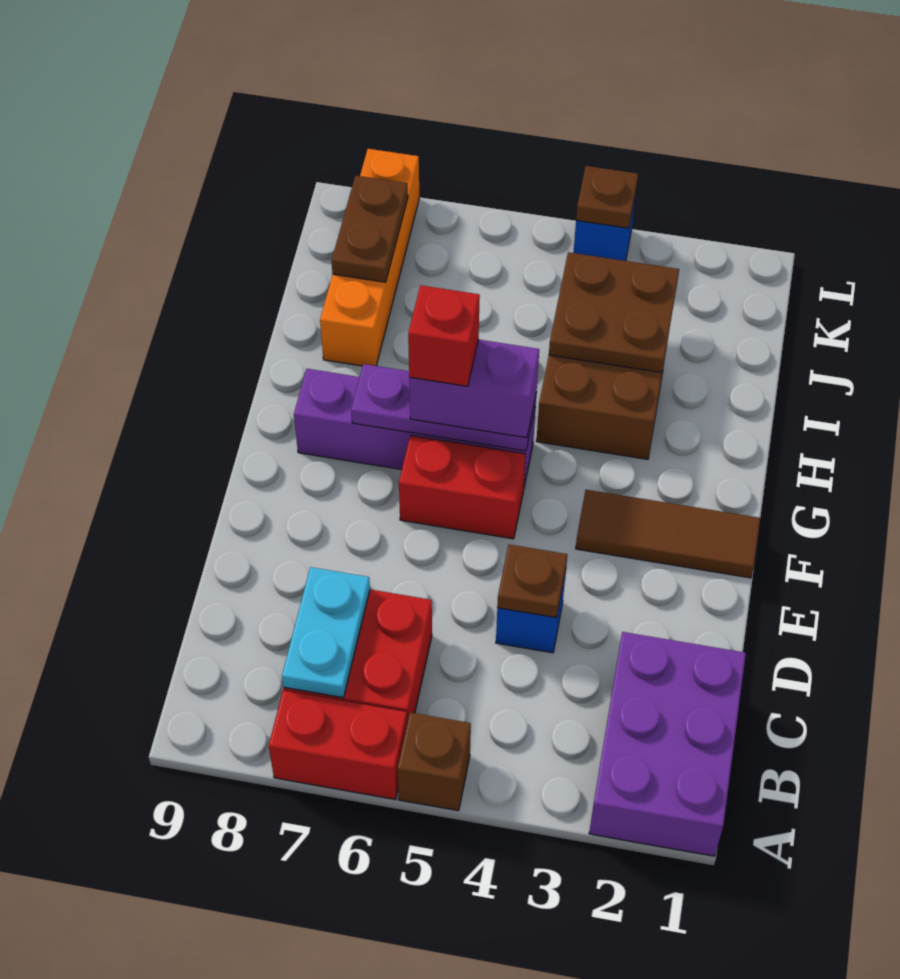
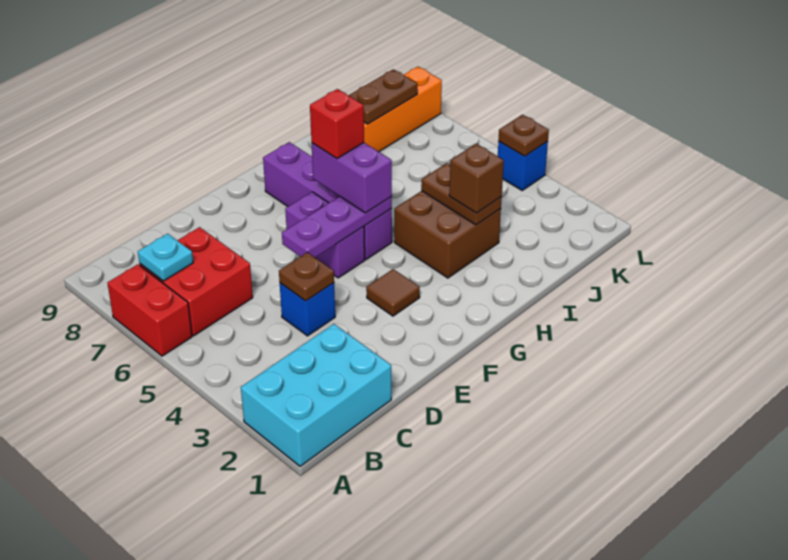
purple brick A1:C2 level 1 -> cyan brick A1:C2 level 1
brown brick A5 level 1 -> brown brick I3 level 3
cyan plate B7:C7 level 2 -> cyan plate B7 level 2
brown tile F1:F3 level 1 -> brown tile F3 level 1
red brick F5:F6 level 1 -> purple brick F5:F6 level 1
purple plate G5:G7 level 2 -> purple plate E5:G5 level 2
brown plate I3:J4 level 2 -> brown plate I3:I4 level 2

